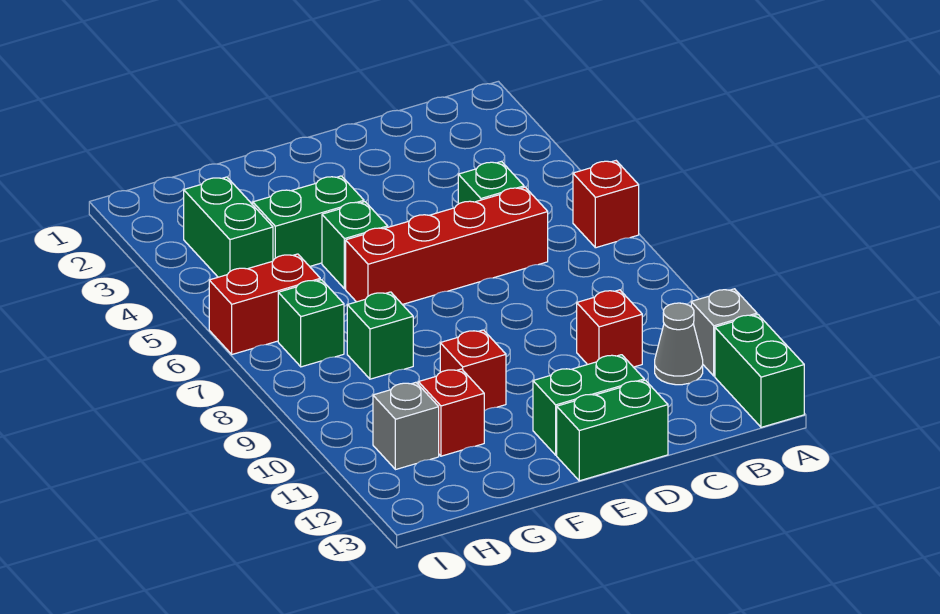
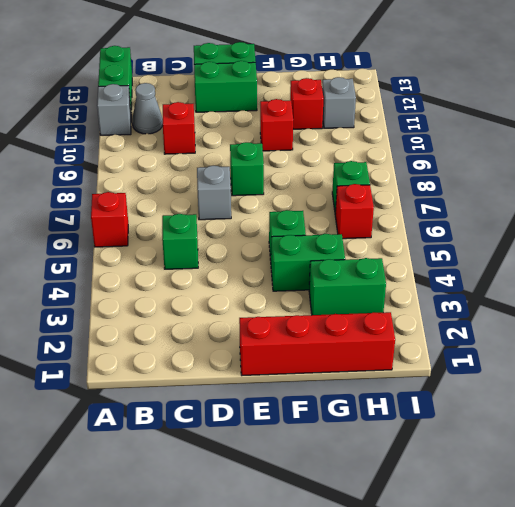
red brick C6:F6 level 1 -> red brick E1:H1 level 1
none -> grey brick D7 level 1
green brick G8 level 1 -> green brick E8 level 1
green brick H3:H4 level 1 -> green brick G3:H3 level 1
red brick H6:I6 level 1 -> red brick H6 level 1

